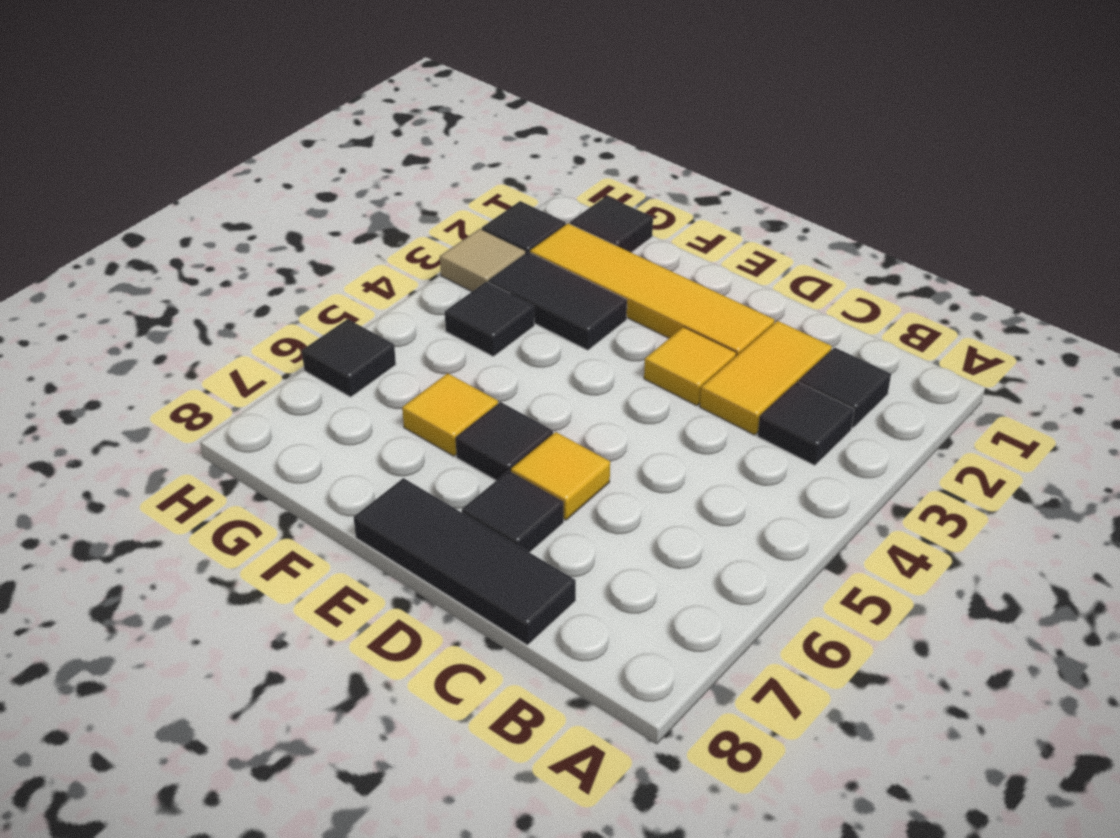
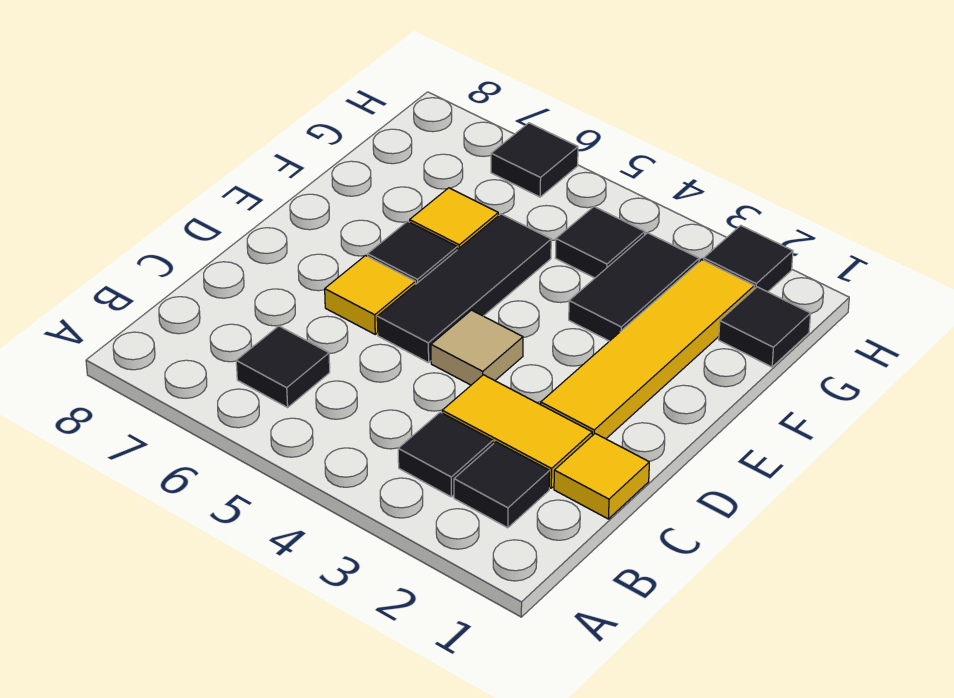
black tile C8:E8 level 1 -> black tile D5:F5 level 1
yellow tile D3 level 1 -> yellow tile C1 level 1
black tile D7 level 1 -> black tile B6 level 1
tan tile H3 level 1 -> tan tile D4 level 1

